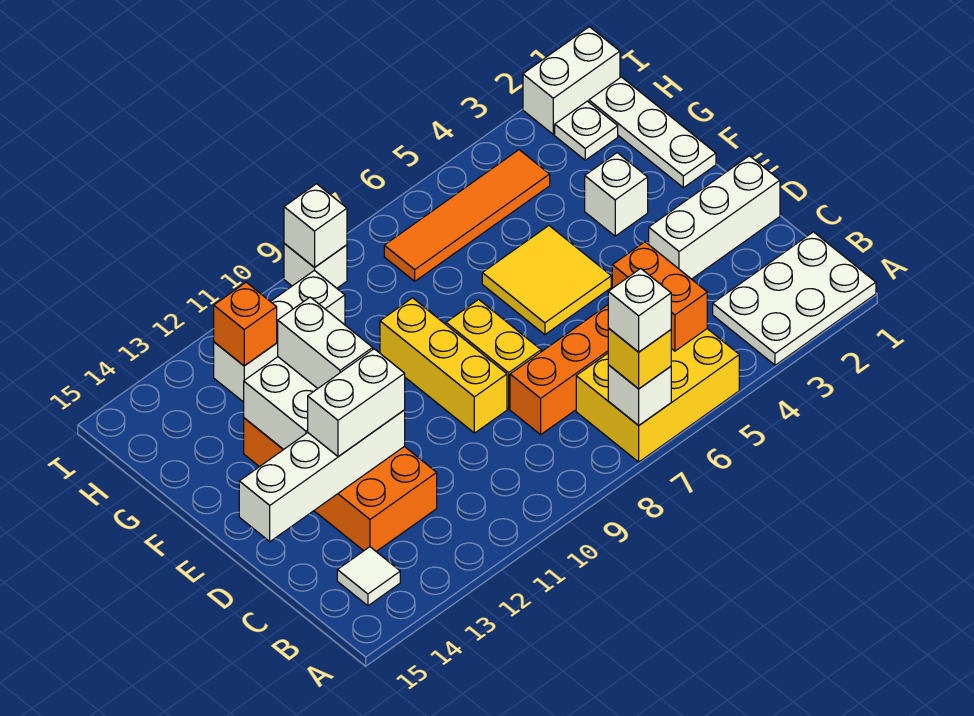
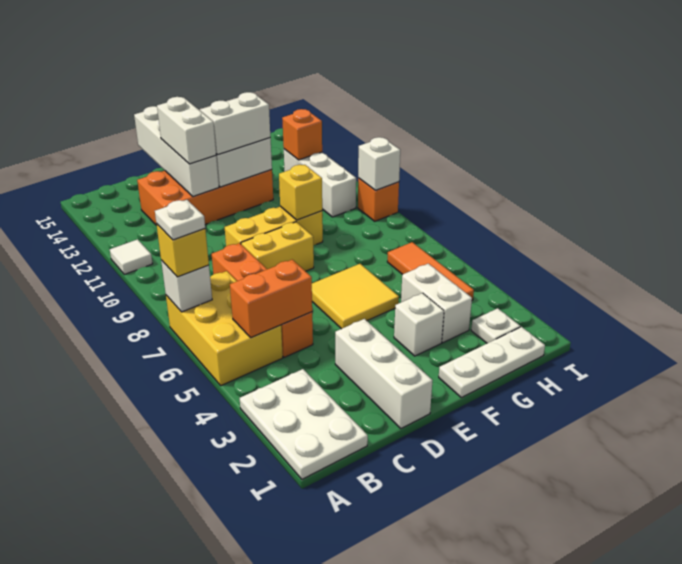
white brick A7 level 4 -> white plate A7 level 4
white tile B14 level 1 -> white tile A11 level 1
none -> yellow brick F9 level 2
orange tile H4:H7 level 1 -> orange tile H4:H6 level 1
white brick I1:I2 level 1 -> white brick G3:G4 level 1
white brick I9 level 1 -> orange brick I9 level 1

